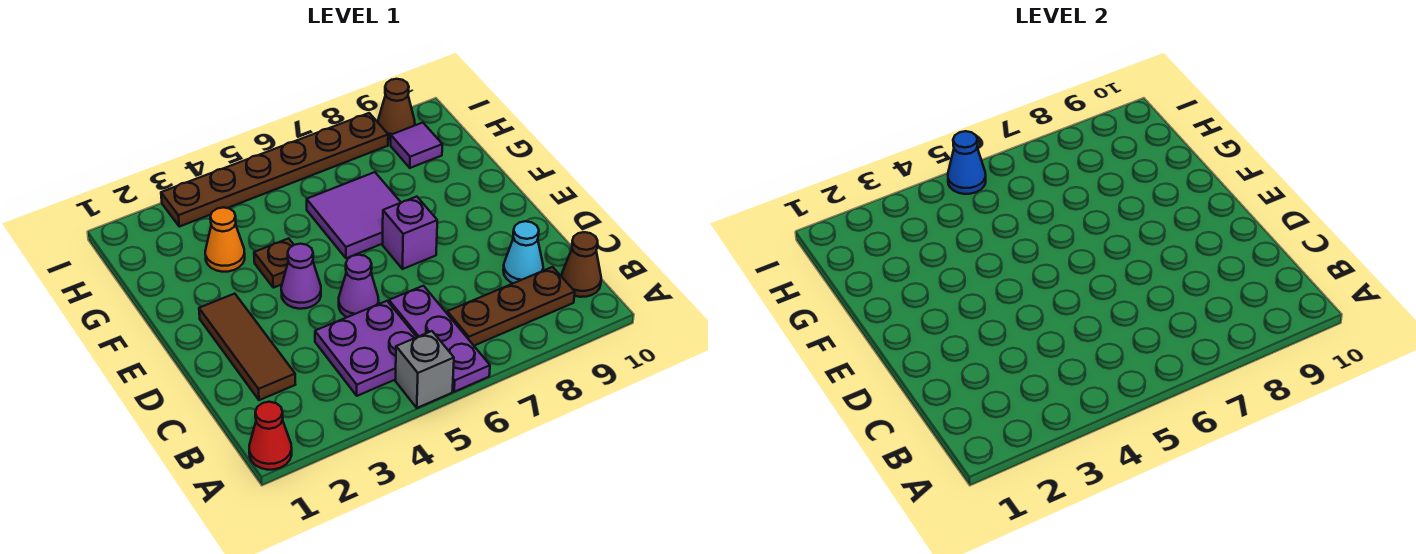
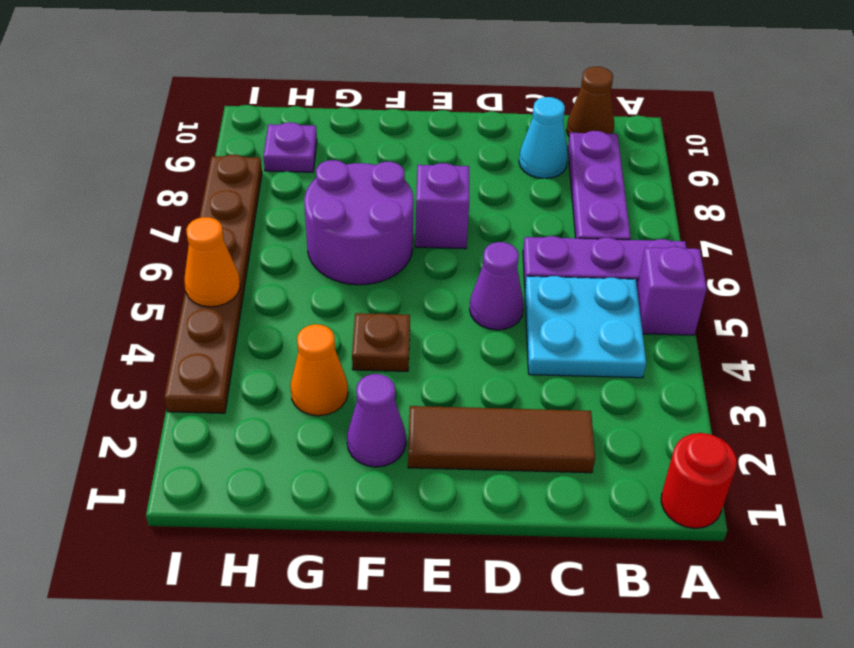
red cone A1 level 1 -> red round brick A1 level 1
grey brick A5 level 1 -> purple brick A5 level 1
purple plate B4:C5 level 1 -> cyan plate B4:C5 level 1
brown plate B7:B9 level 1 -> purple plate B7:B9 level 1
purple cone E4 level 1 -> purple cone F2 level 1
purple tile F6:G7 level 1 -> purple round brick F6:G7 level 1
purple tile H9 level 1 -> purple plate H9 level 1
blue cone I5 level 2 -> orange cone I5 level 2
brown cone I9 level 1 -> none

